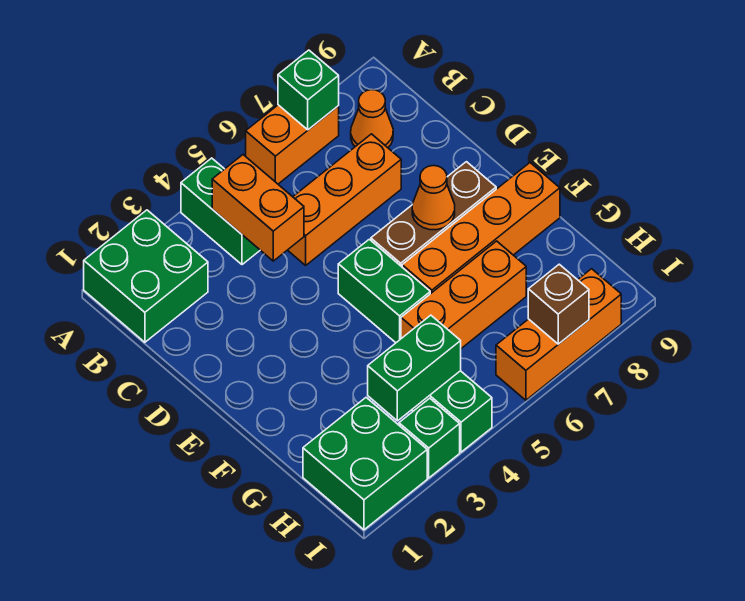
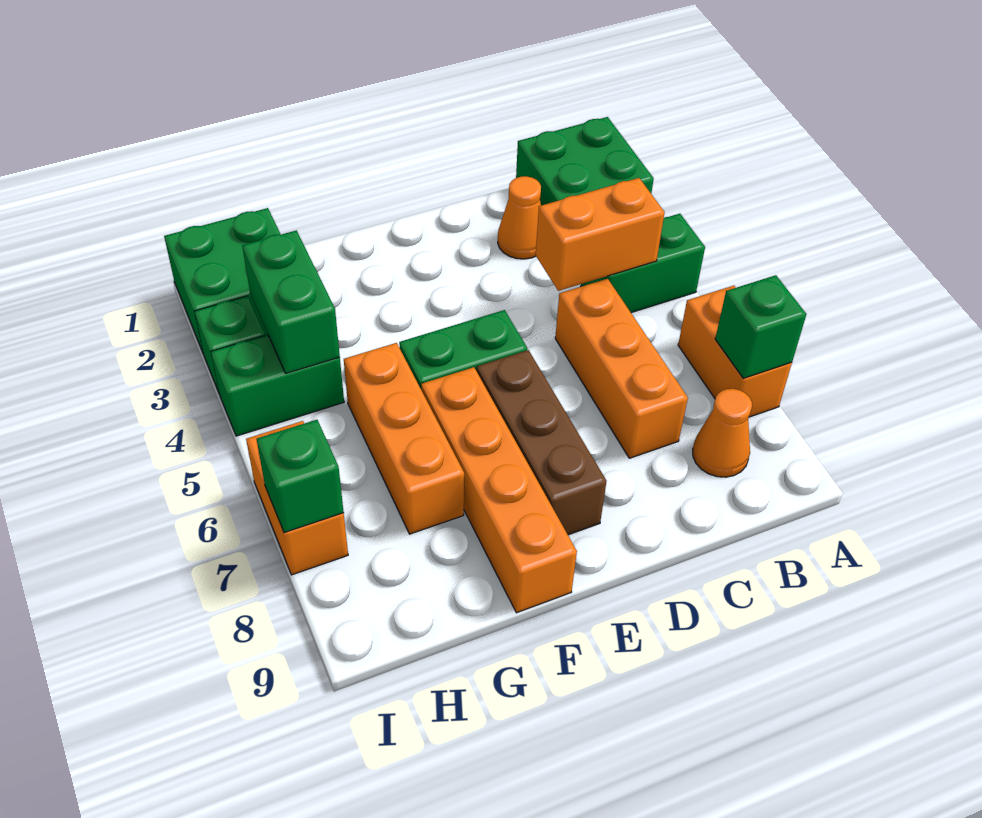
orange cone E7 level 2 -> orange cone C2 level 1
orange brick I6:I8 level 1 -> orange brick I6:I7 level 1
brown brick I7 level 2 -> green brick I7 level 2

